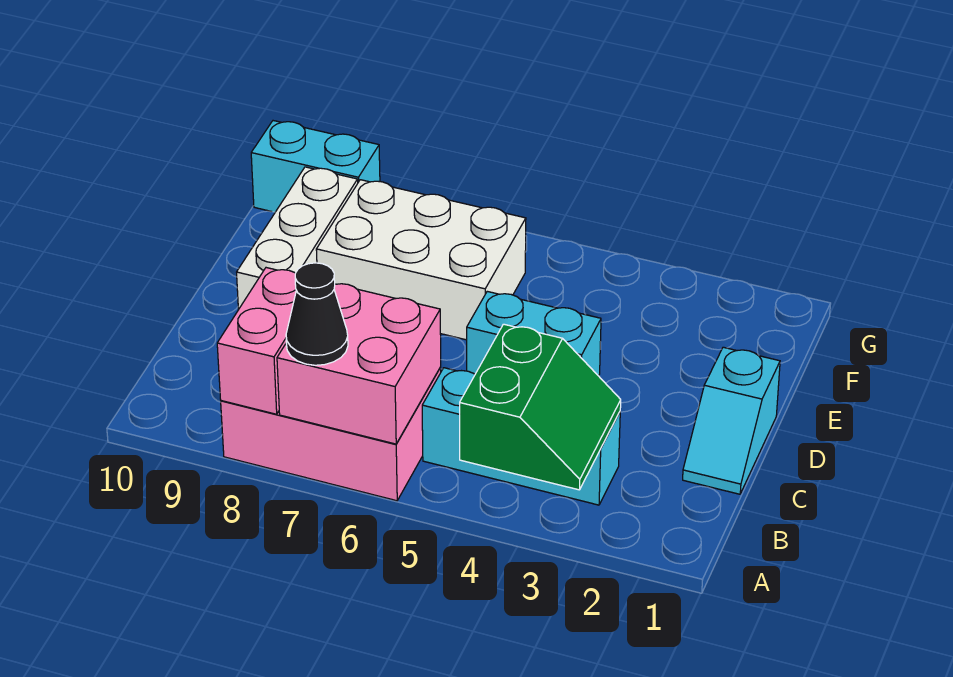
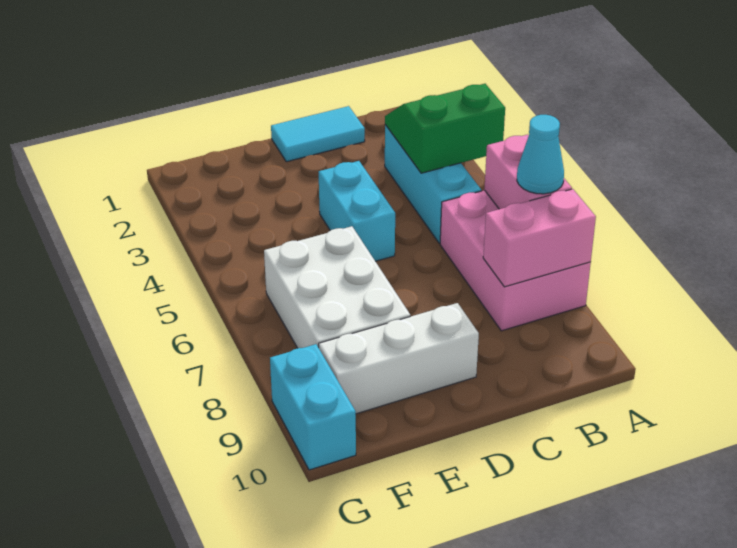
pink brick A6:B7 level 2 -> pink brick A6:A7 level 2
black cone A7 level 3 -> cyan cone A7 level 3
cyan slope C1:D1 level 1 top D -> cyan tile C1:D1 level 1

